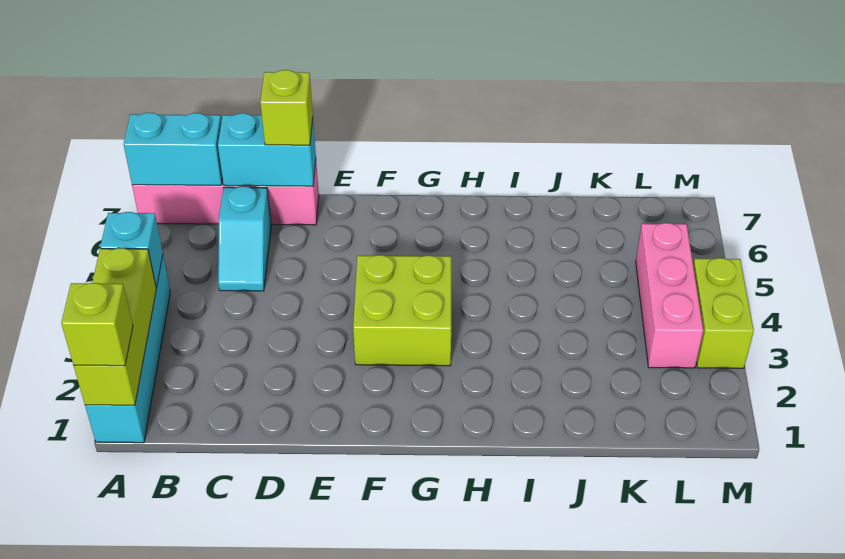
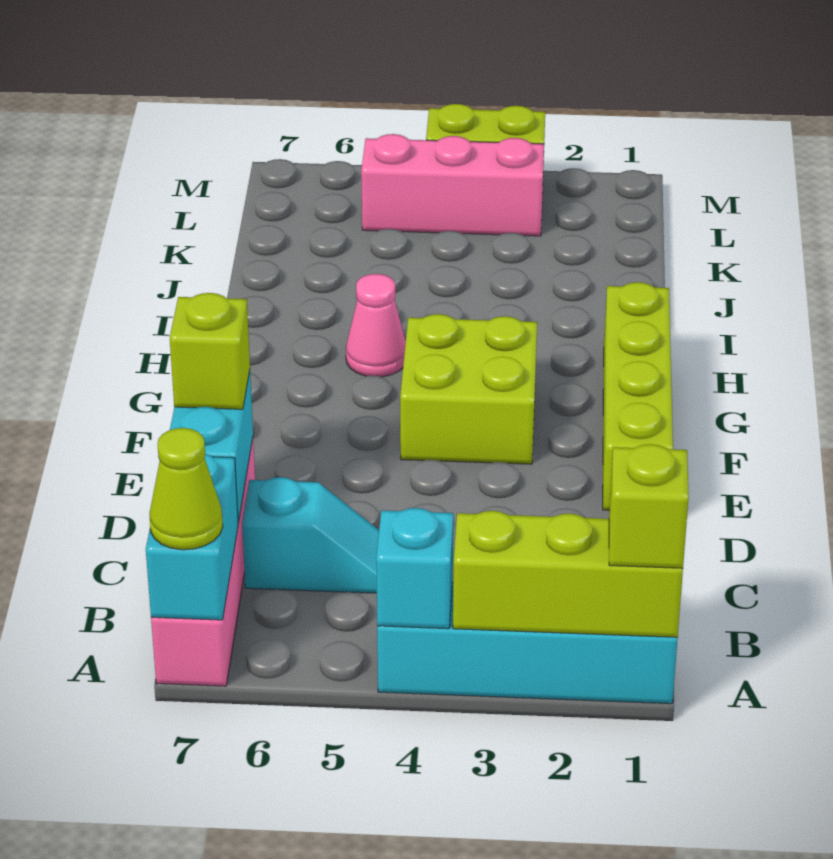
none -> lime cone A7 level 3
none -> lime brick E1:H1 level 1
none -> pink cone H5 level 1

